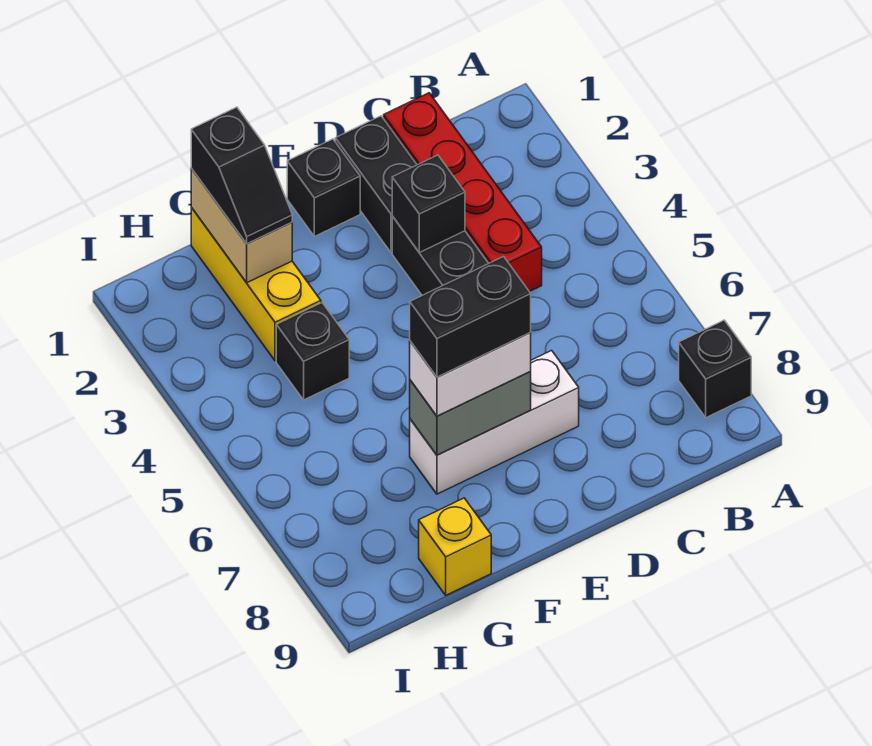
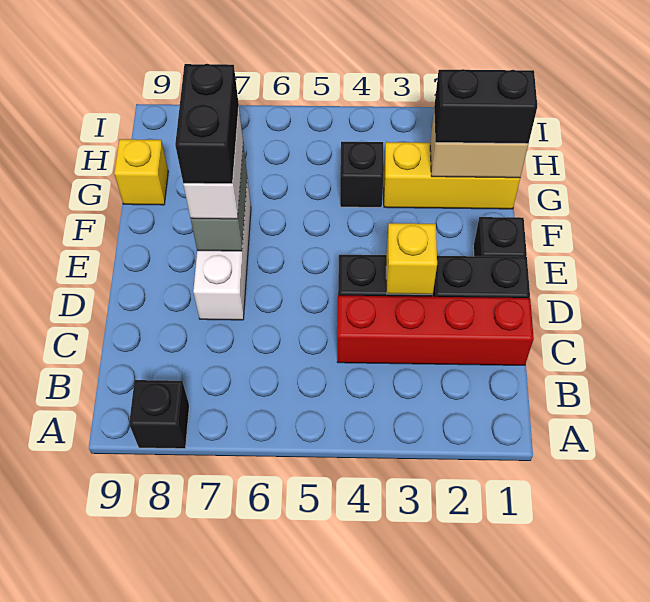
black brick D3 level 2 -> yellow brick D3 level 2
black slope G1:G2 level 3 top 1 -> black brick G1:G2 level 3

